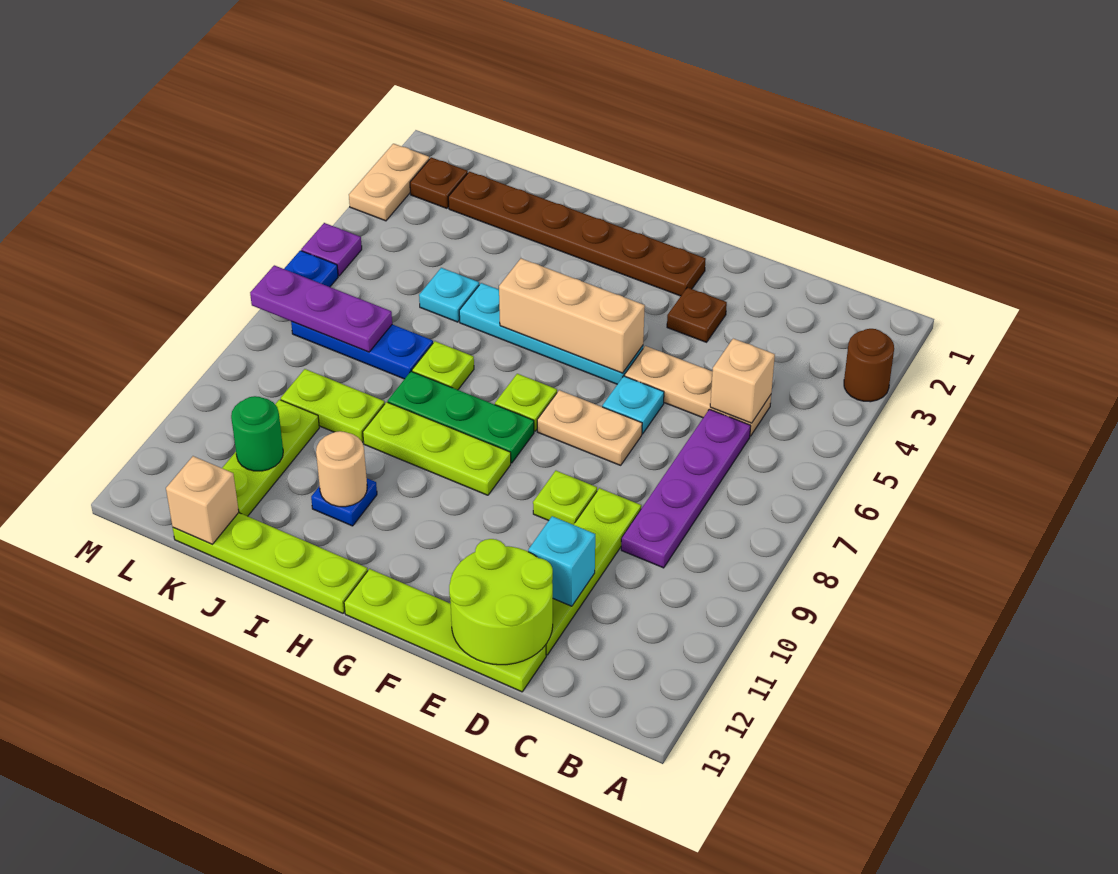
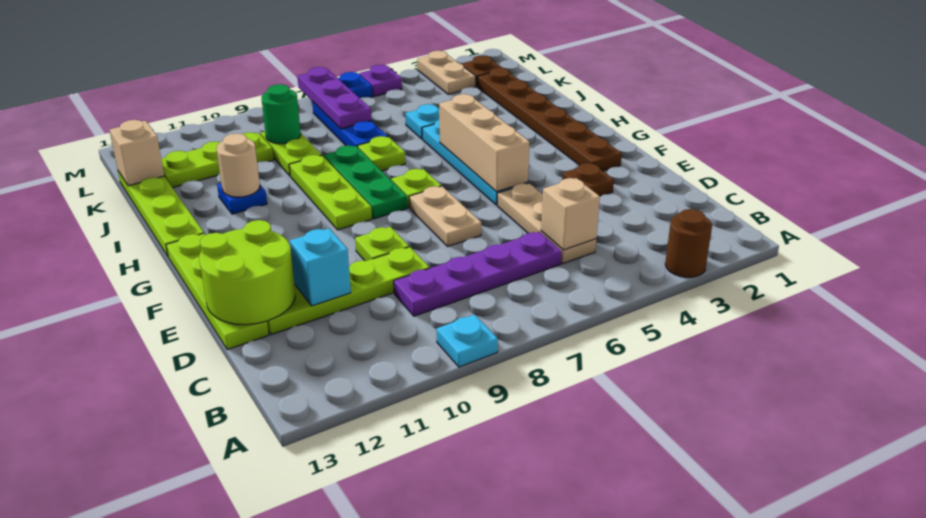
cyan plate E6 level 1 -> cyan plate A9 level 1
green round brick K11 level 2 -> green round brick K9 level 2
tan plate M2:M3 level 1 -> tan plate L3:M3 level 1

